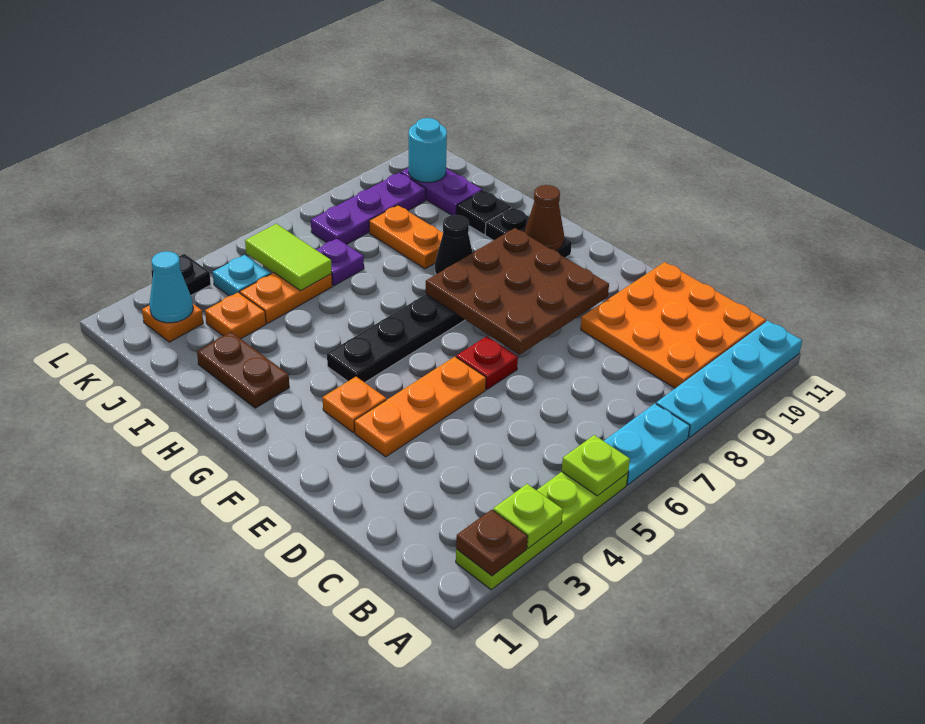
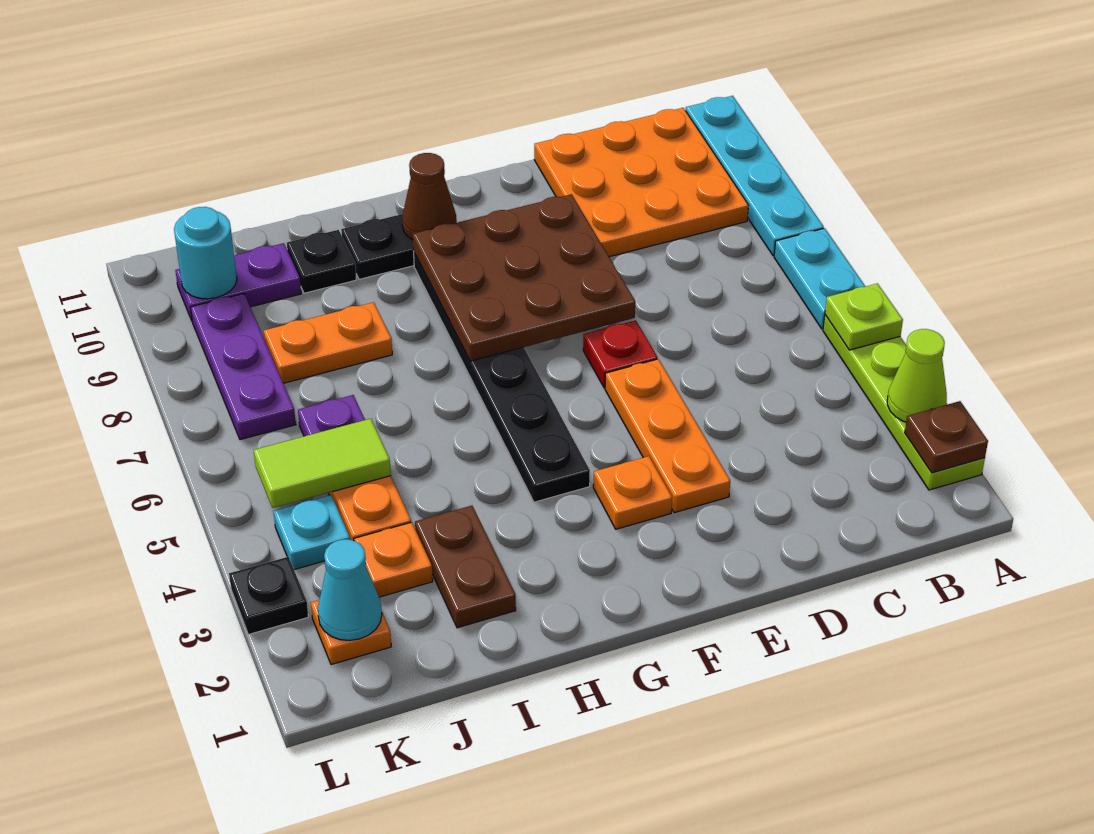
lime plate A3 level 2 -> lime cone A3 level 2
brown plate H2:I2 level 1 -> brown plate I2:I3 level 1
black cone H8 level 1 -> none

